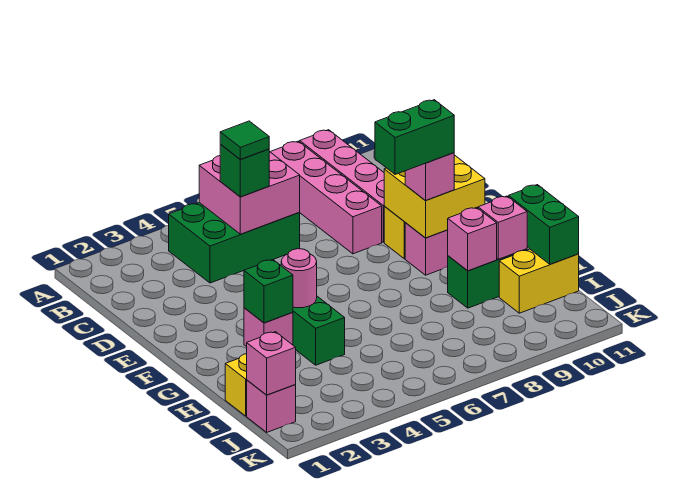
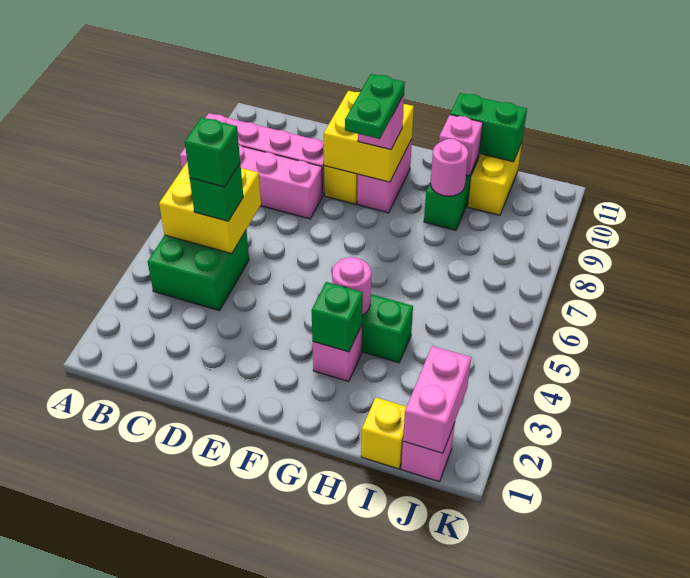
green brick B4:C6 level 1 -> green brick B4:C5 level 1
pink brick B5:C6 level 2 -> yellow brick B5:C6 level 2
green tile C5 level 4 -> green brick C5 level 4
green brick F8:F9 level 4 -> green plate F8:F9 level 4
pink brick H9 level 2 -> pink round brick H9 level 2
pink brick J1 level 2 -> pink brick J1:J2 level 2

